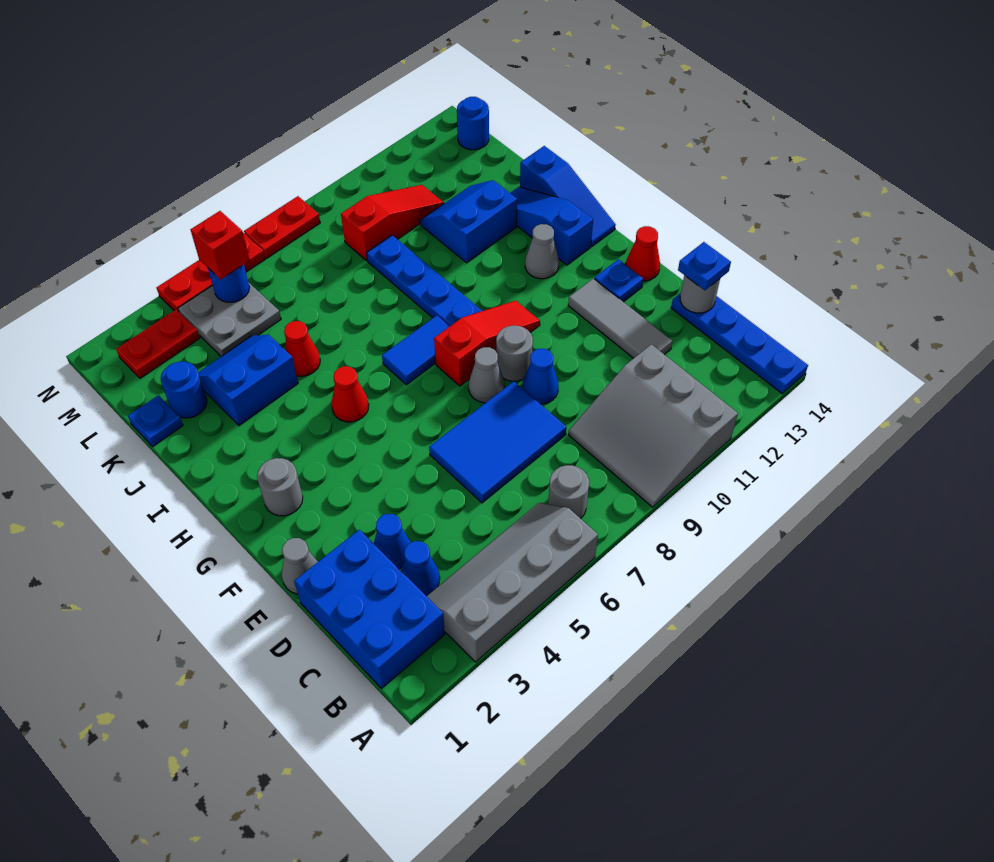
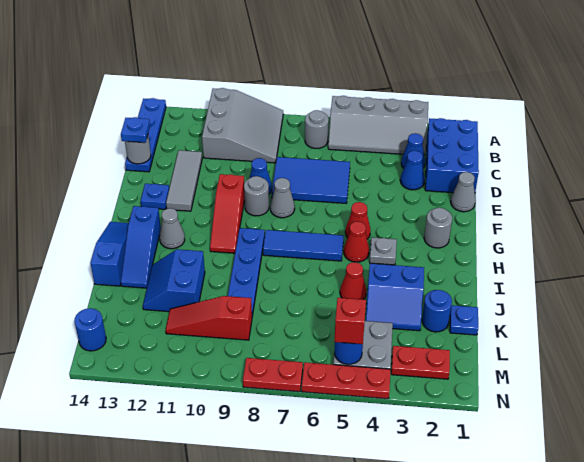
red cone F14 level 1 -> red cone G5 level 1
red slope G8:G10 level 1 top 8 -> red slope F10:H10 level 1 top F
none -> grey plate H4 level 1
blue tile H7:H8 level 1 -> blue tile H6:H8 level 1
blue slope J11:K12 level 1 top J -> blue slope J11:K12 level 1 top 11

